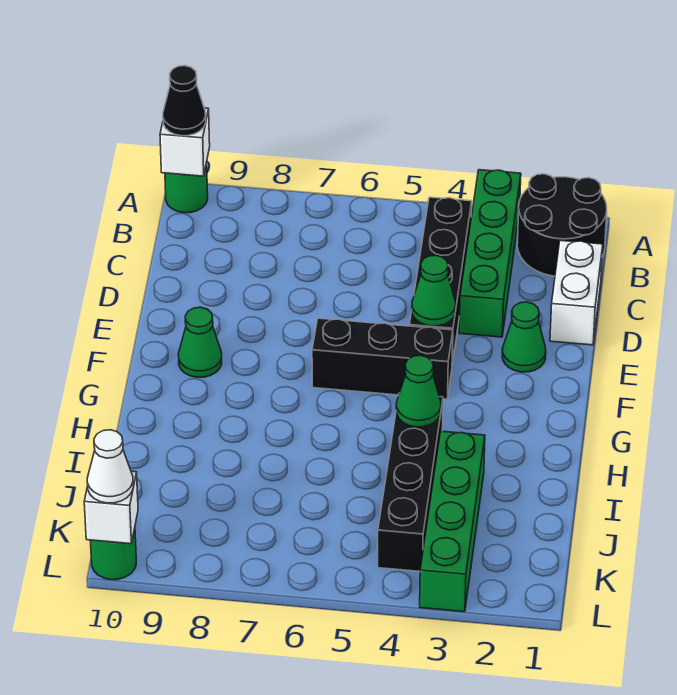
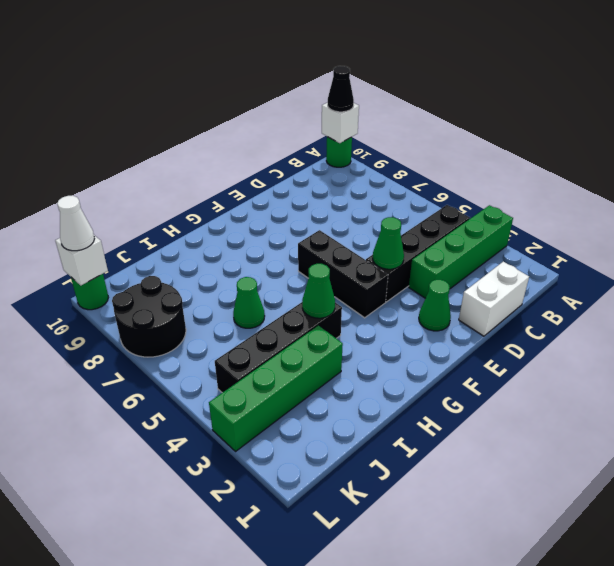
black round brick A1:B2 level 1 -> black round brick K7:L8 level 1
green cone F9 level 1 -> green cone I6 level 1

